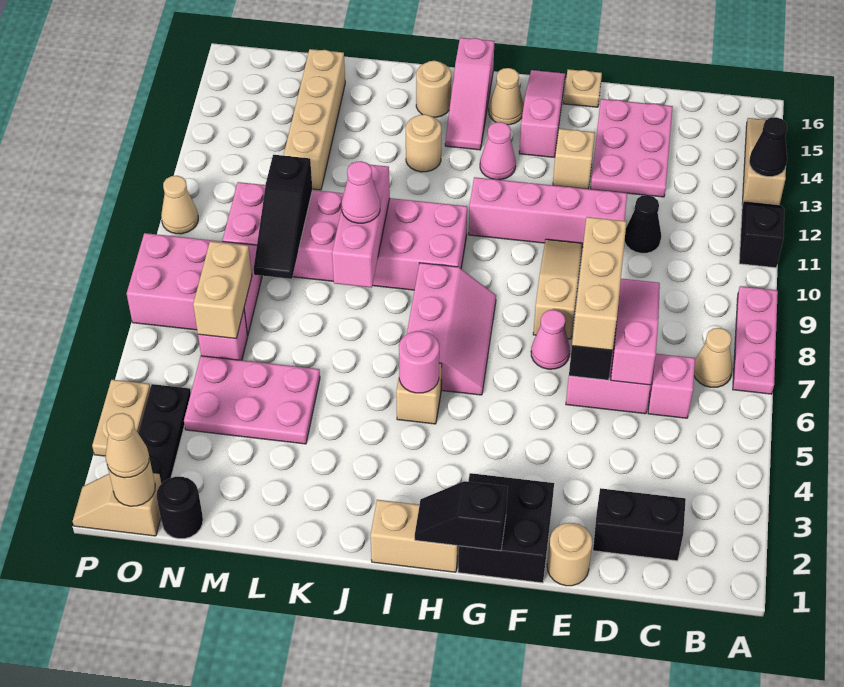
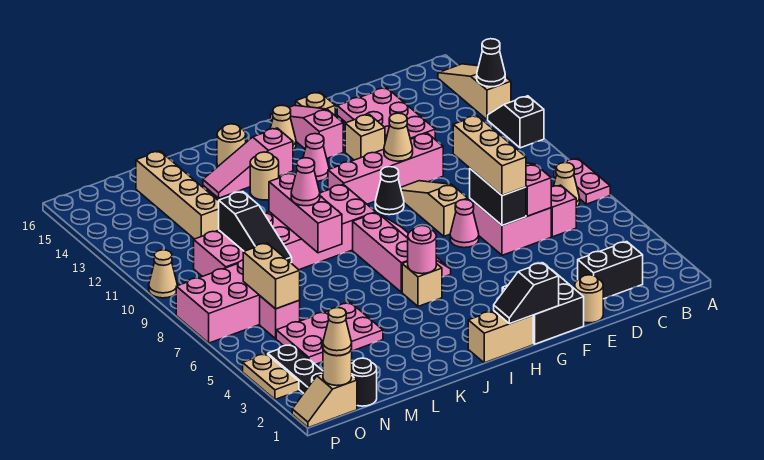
pink plate A7:A9 level 1 -> pink plate A7:A8 level 1
black cone D11 level 1 -> black cone G10 level 1
none -> tan cone F11 level 2
pink slope I14:I16 level 1 top 16 -> pink slope I14:K14 level 1 top I

